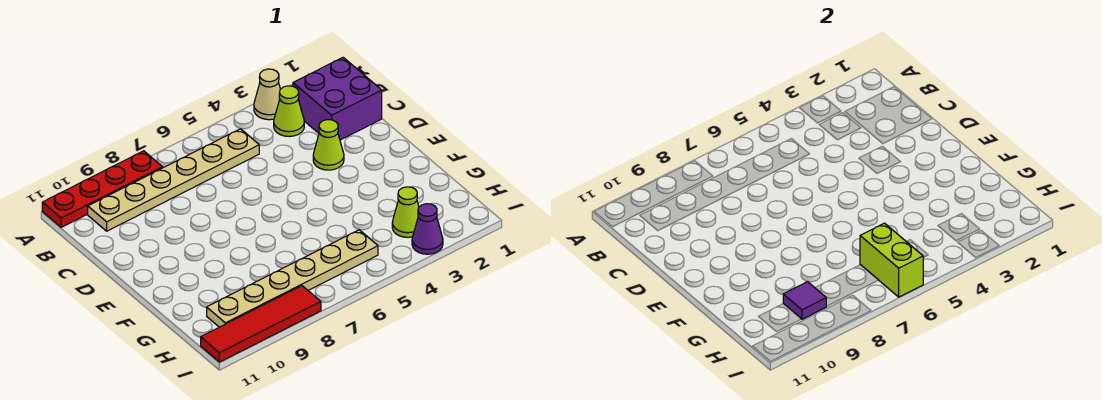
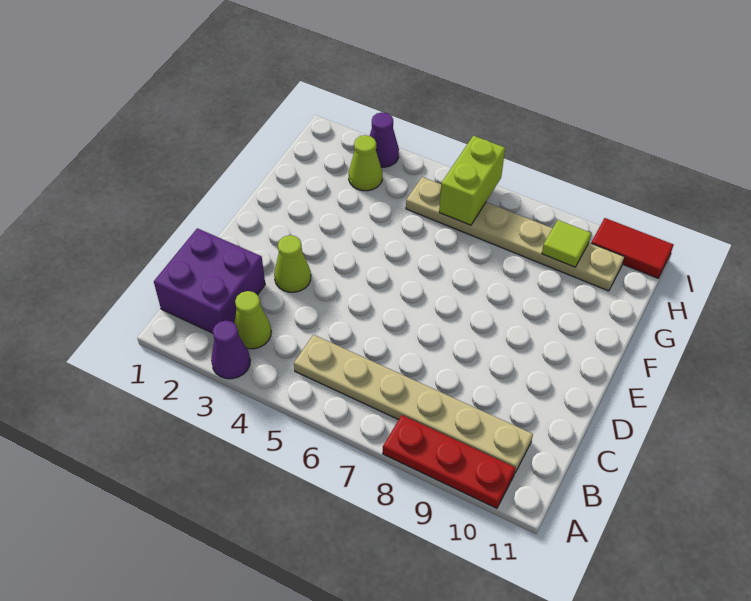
tan cone A3 level 1 -> purple cone A3 level 1
red plate A8:A11 level 1 -> red plate A8:A10 level 1
purple tile H9 level 2 -> lime tile H9 level 2
red tile I8:I11 level 1 -> red tile I10:I11 level 1

